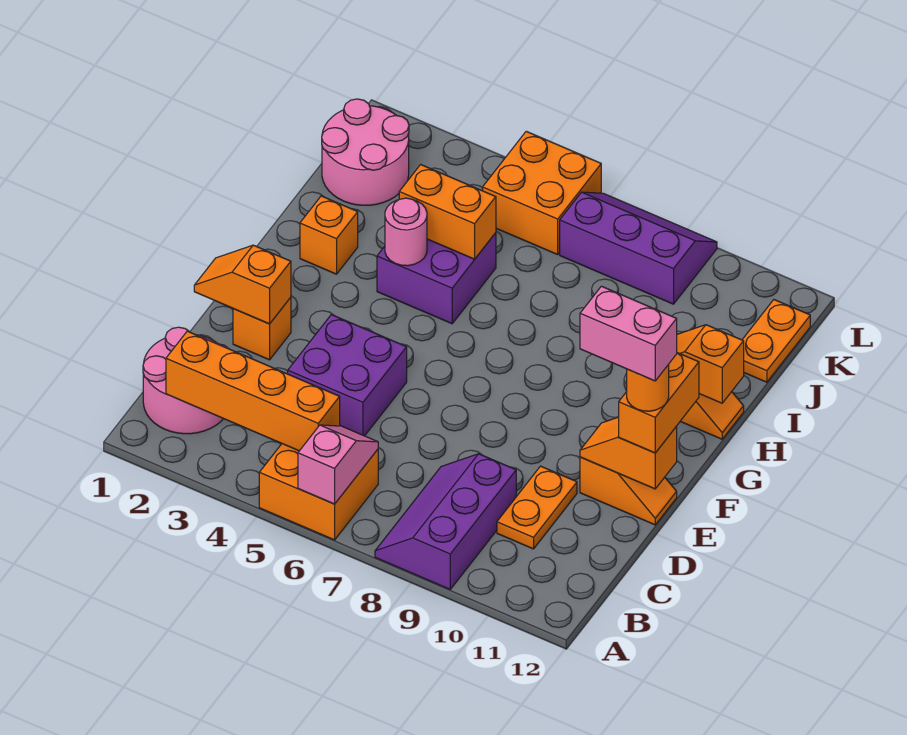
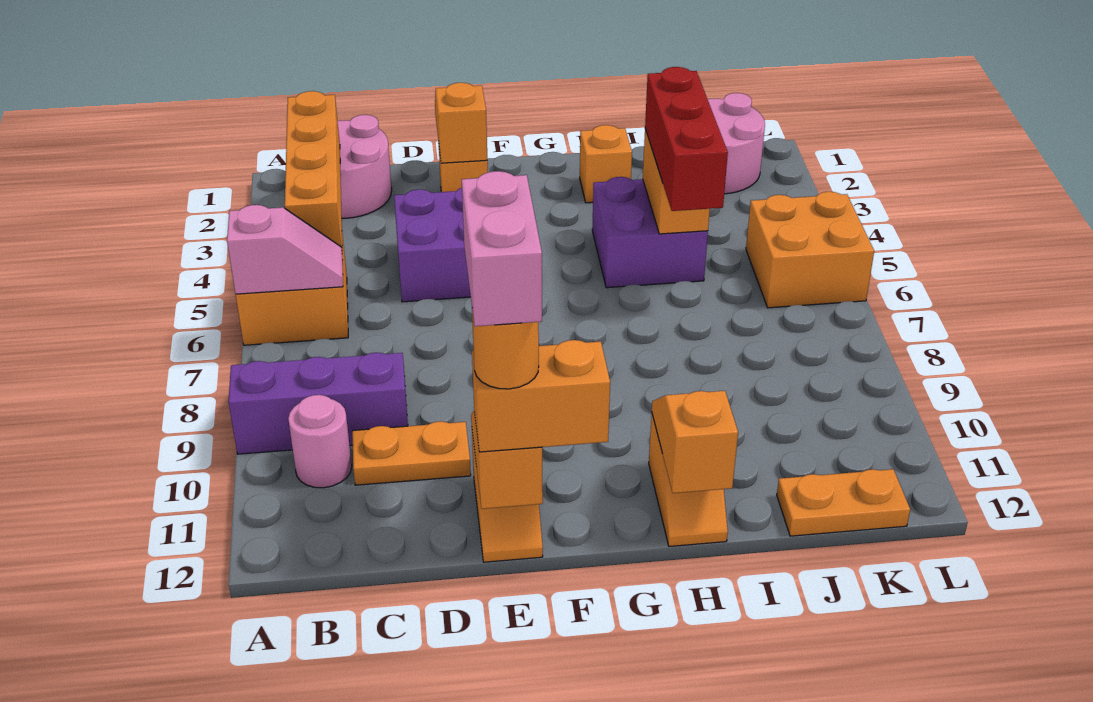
pink round brick H4 level 2 -> pink round brick B10 level 1
none -> red brick I4:I6 level 3
purple slope K7:L9 level 1 top K -> none

